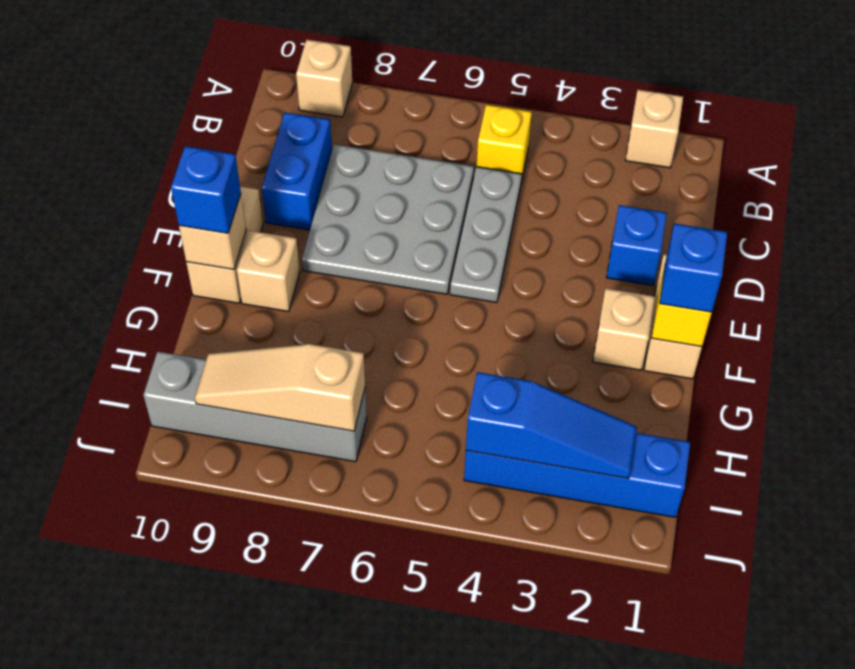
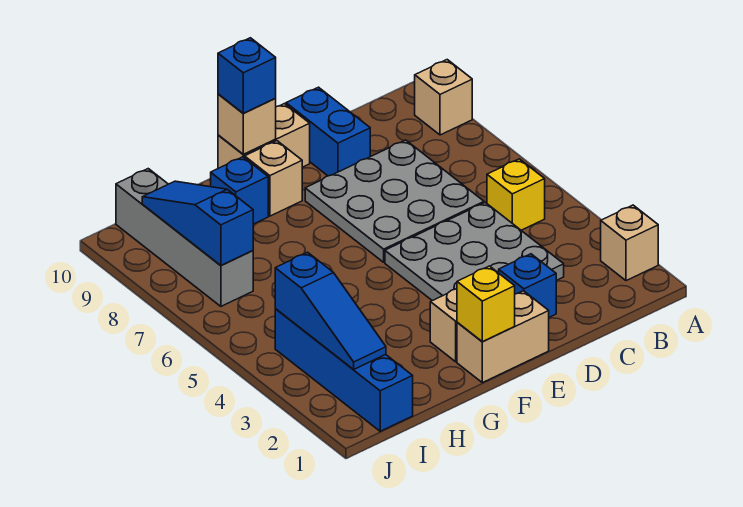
grey plate C5:E5 level 1 -> grey plate C3:E5 level 1
blue brick C9:D9 level 1 -> blue brick D9:D10 level 1
blue brick F1 level 3 -> blue brick G9 level 1
tan slope I7:I9 level 2 top 7 -> blue slope I7:I9 level 2 top 7

